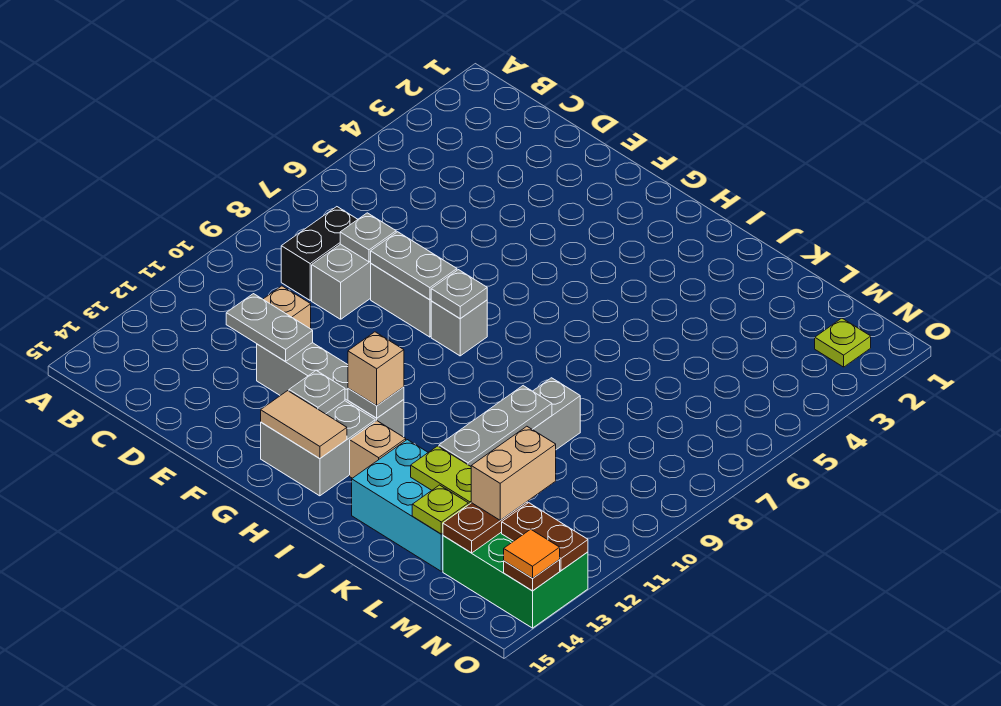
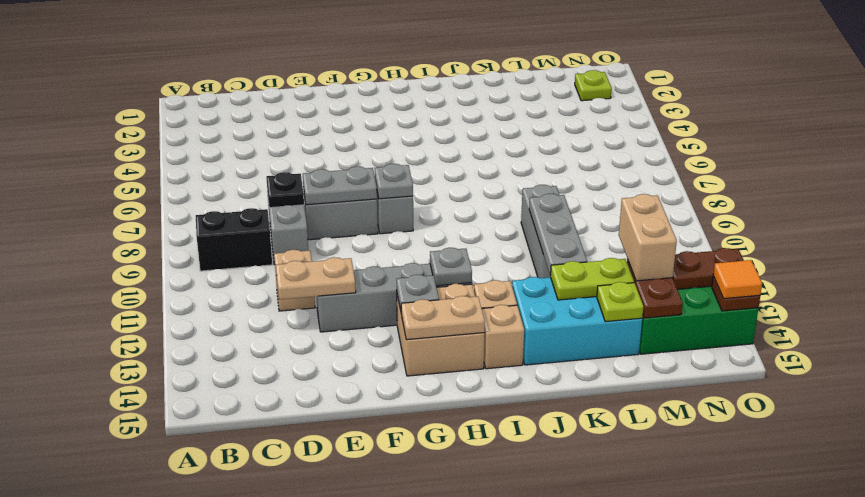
black brick C8:C9 level 1 -> black brick B9:C9 level 1
grey plate D8 level 2 -> black plate D8 level 2
grey plate D12:E12 level 2 -> tan plate D12:E12 level 2
grey brick G13:H14 level 1 -> tan brick G13:H14 level 1
tan tile G14:H14 level 2 -> tan plate G14:H14 level 2
tan brick H12 level 3 -> tan brick I14 level 1

